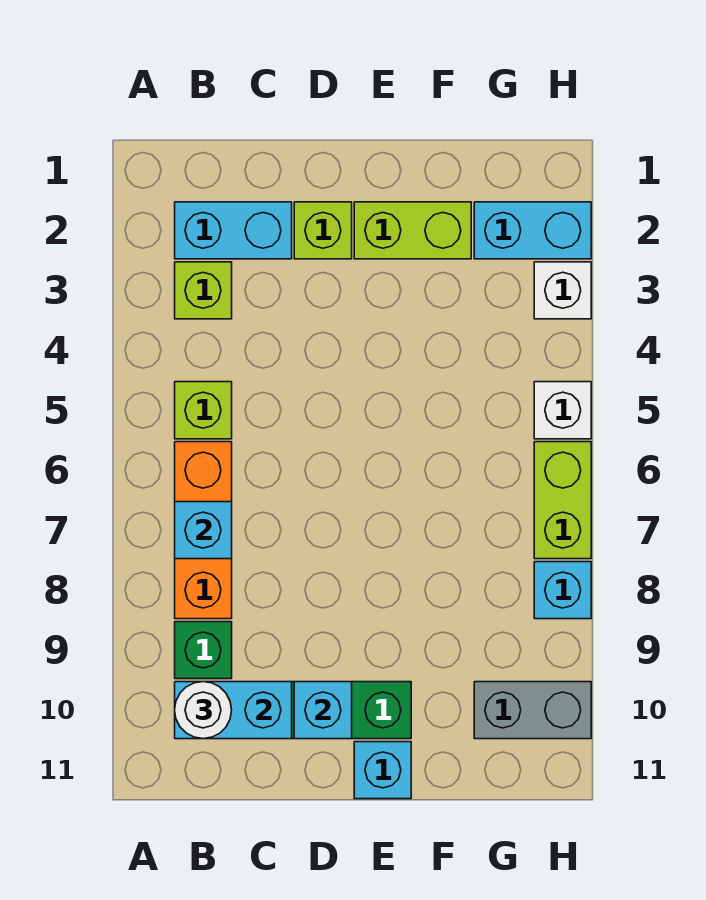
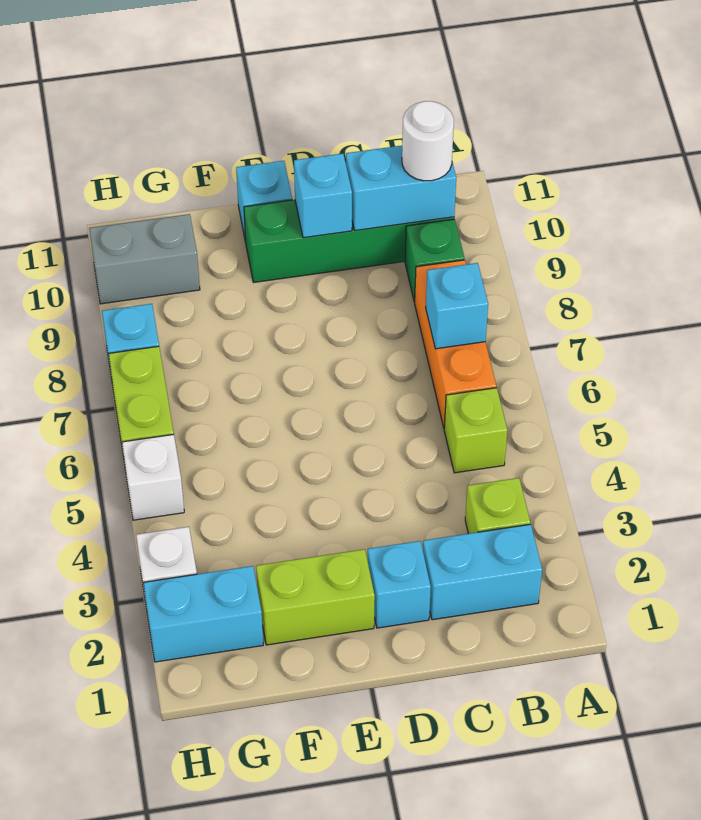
lime brick D2 level 1 -> cyan brick D2 level 1

